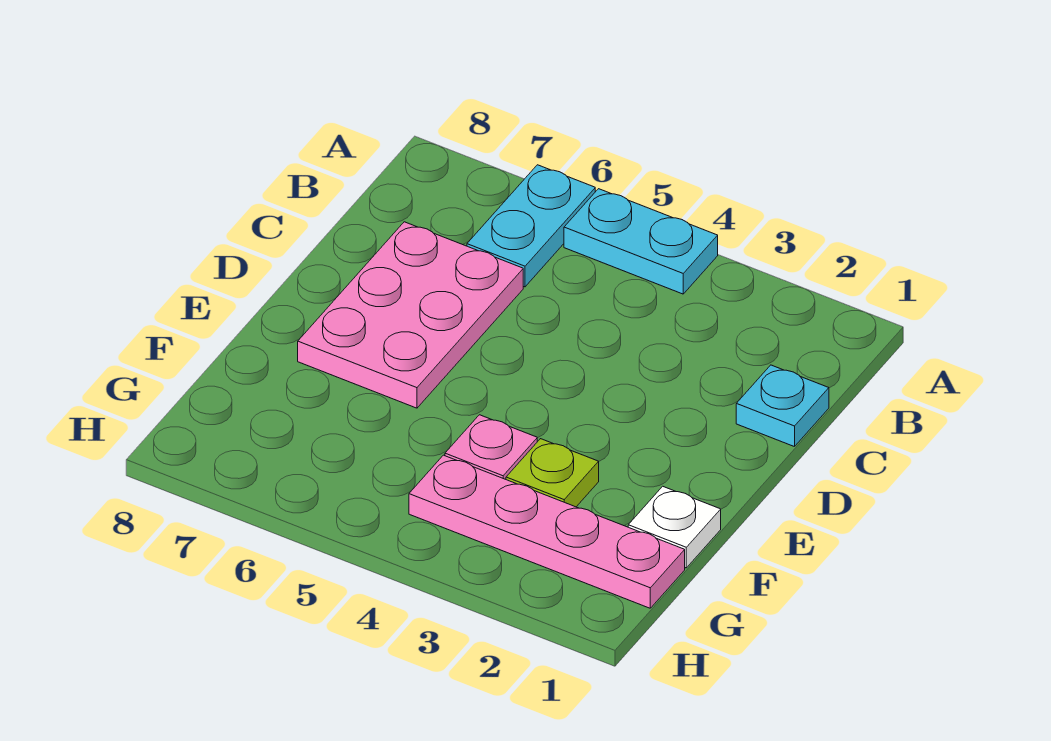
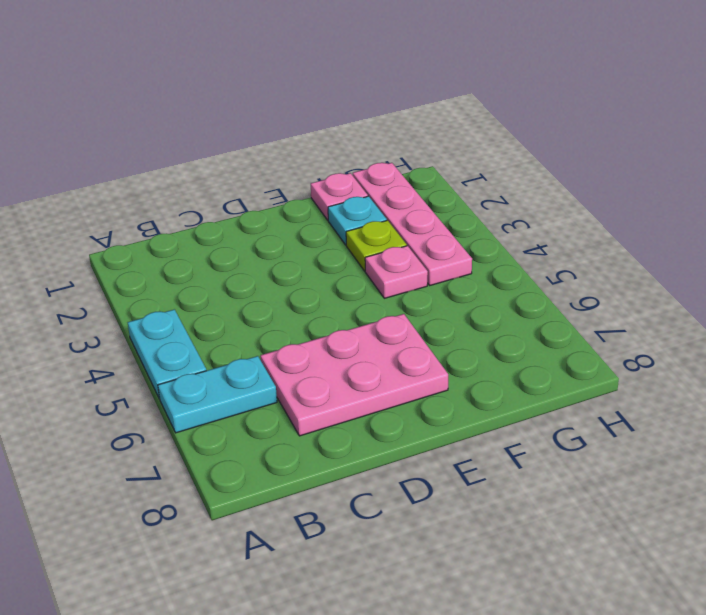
cyan plate C1 level 1 -> cyan plate F2 level 1
white plate F1 level 1 -> pink plate F1 level 1

